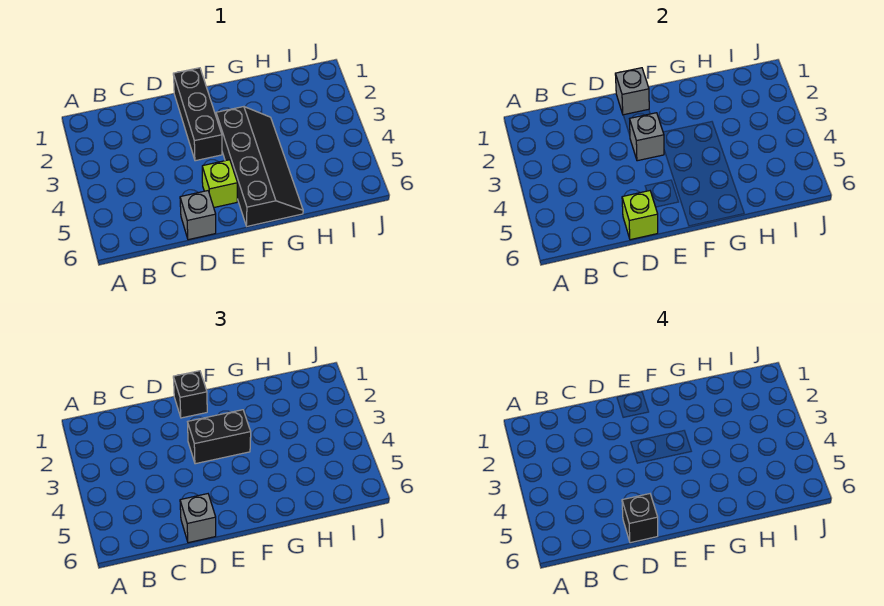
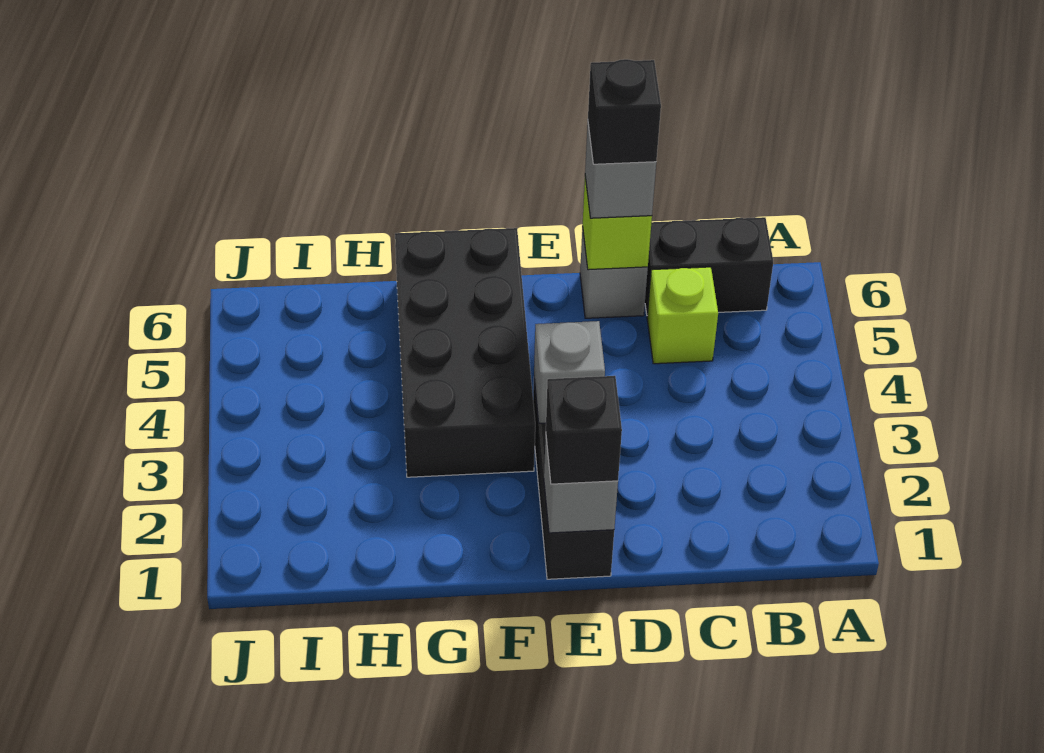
black brick E3:F3 level 3 -> black brick B6:C6 level 1
lime brick E5 level 1 -> lime brick C5 level 1
black slope F3:G6 level 1 top F -> black brick F3:G6 level 1

